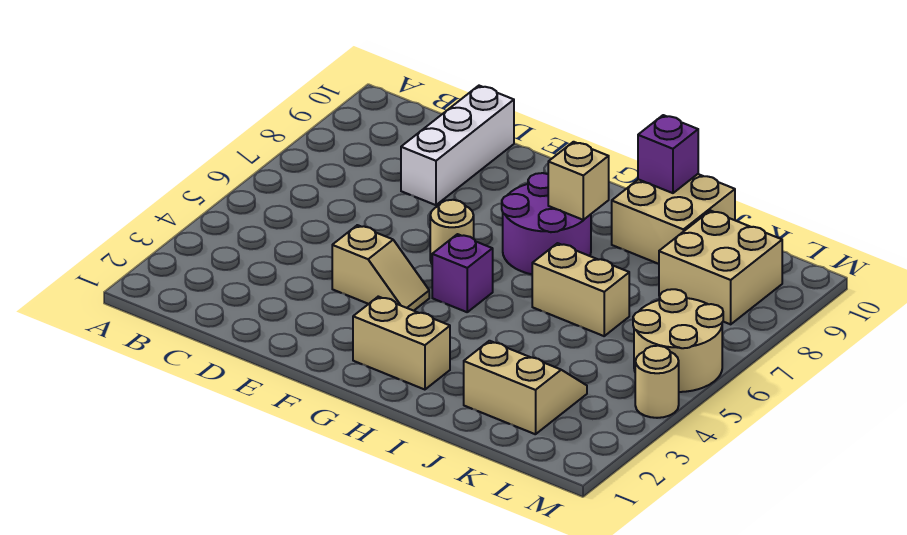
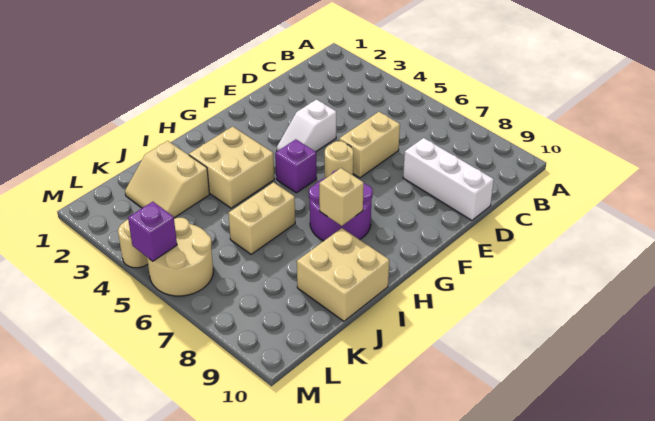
tan slope E4:F4 level 1 top E -> white slope E4:F4 level 1 top E
tan brick G2:H2 level 1 -> tan brick D6:E6 level 1
purple brick I10 level 2 -> purple brick M5 level 2
tan slope J2:K3 level 1 top 2 -> tan slope J2:K3 level 1 top J
tan brick K8:L9 level 1 -> tan brick H3:I4 level 1

